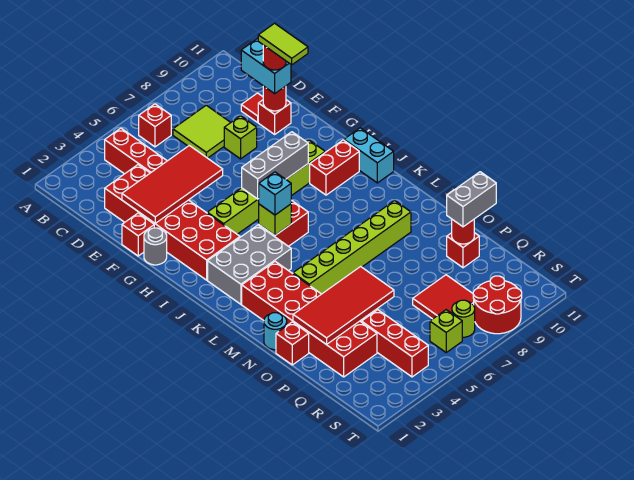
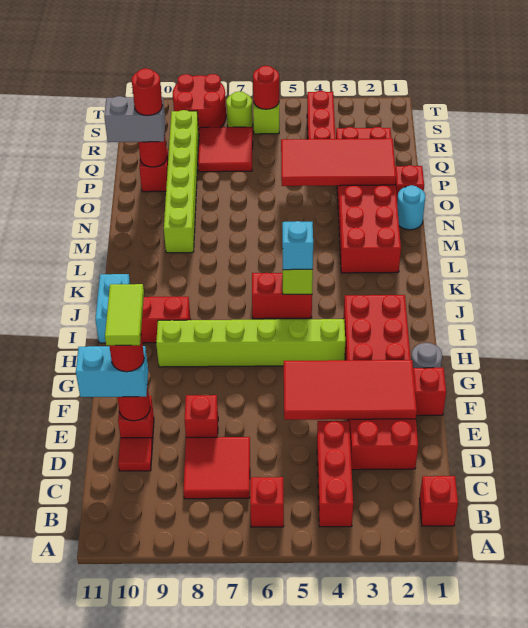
none -> red brick B1 level 1
lime tile C7:D8 level 1 -> red tile C7:D8 level 1
cyan brick D10:E10 level 3 -> cyan brick E10:E11 level 3
lime brick E8 level 1 -> red brick E8 level 1
grey brick H6:H8 level 2 -> none
grey brick J2:K4 level 1 -> none
lime brick M4:M9 level 1 -> lime brick M9:R9 level 1
none -> red round brick P10 level 4
none -> red round brick S6 level 2

